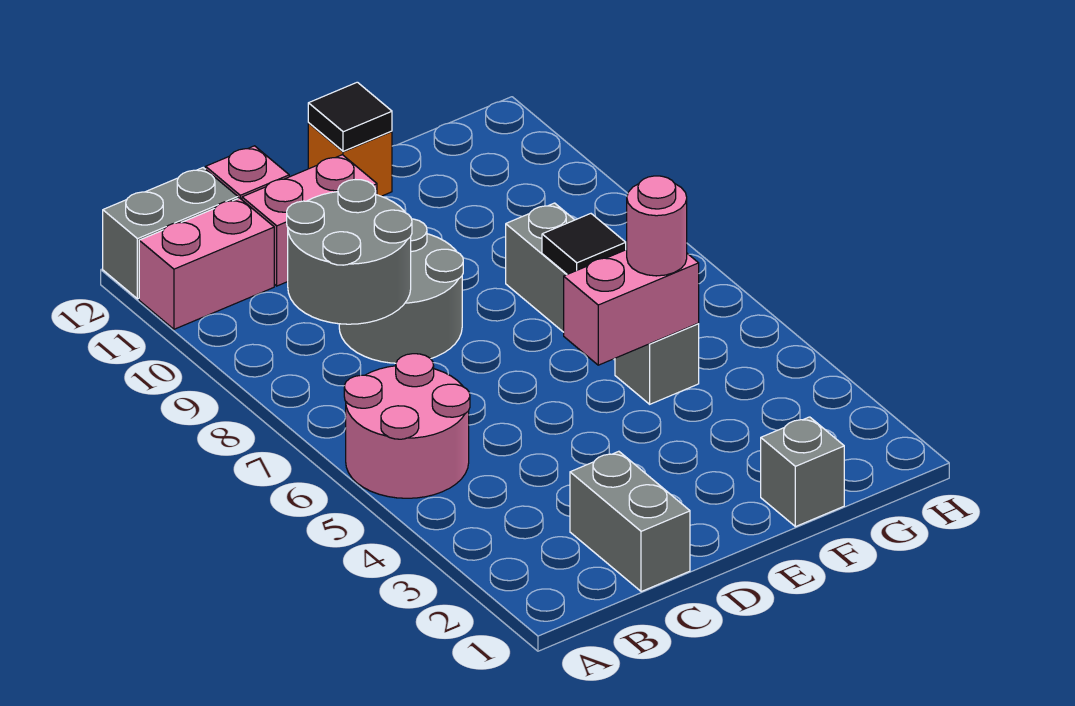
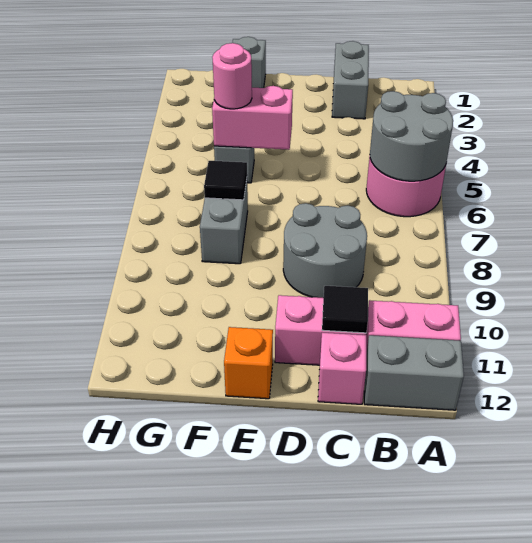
grey round brick B8:C9 level 2 -> grey round brick A5:B6 level 2
black tile E12 level 2 -> black tile C11 level 2

